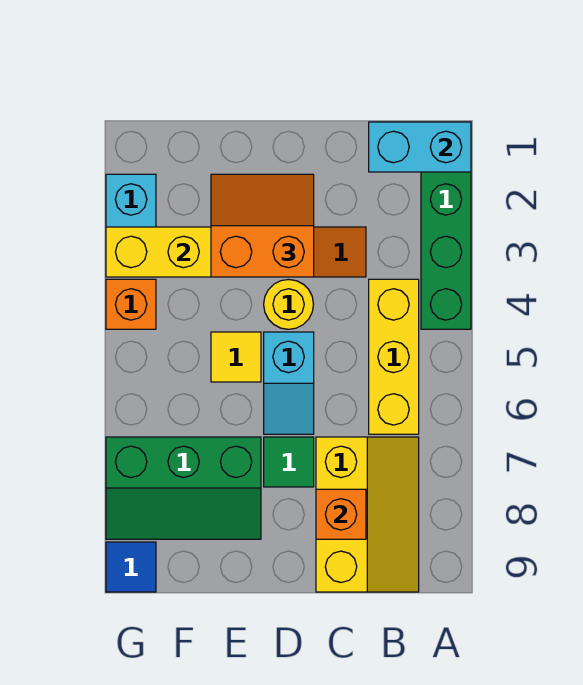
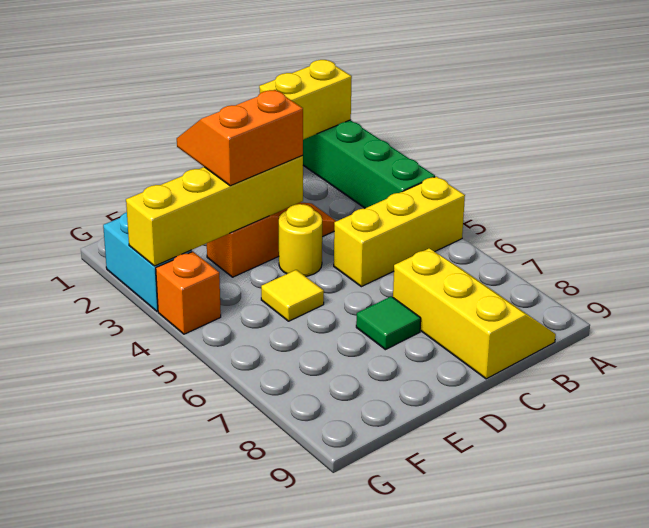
cyan brick A1:B1 level 2 -> yellow brick A1:B1 level 2
yellow brick B4:B6 level 1 -> yellow brick A5:C5 level 1
orange brick C8 level 2 -> none
cyan slope D5:D6 level 1 top 5 -> none
green slope E7:G8 level 1 top 7 -> none
blue tile G9 level 1 -> none

